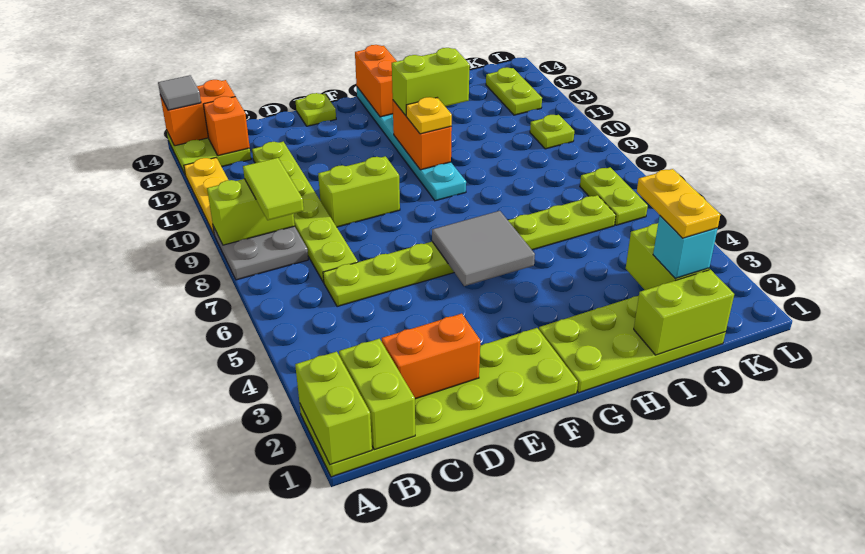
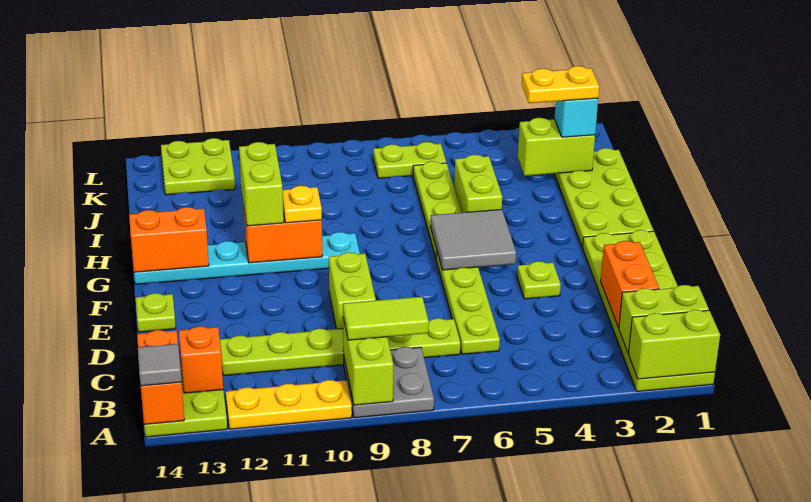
lime brick I1:J1 level 2 -> lime brick H5:I5 level 1
lime plate K10 level 1 -> lime plate E4 level 1
lime plate K12:K13 level 1 -> lime plate K12:L13 level 1

